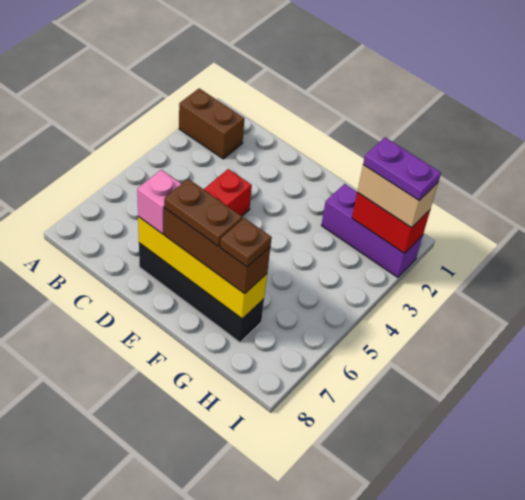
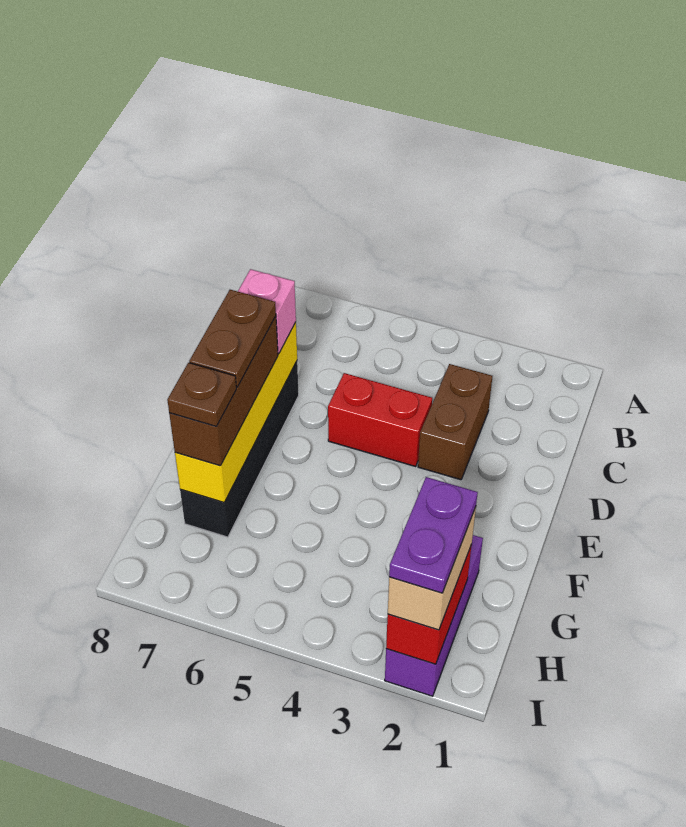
brown brick A2:B2 level 1 -> brown brick C3:D3 level 1

